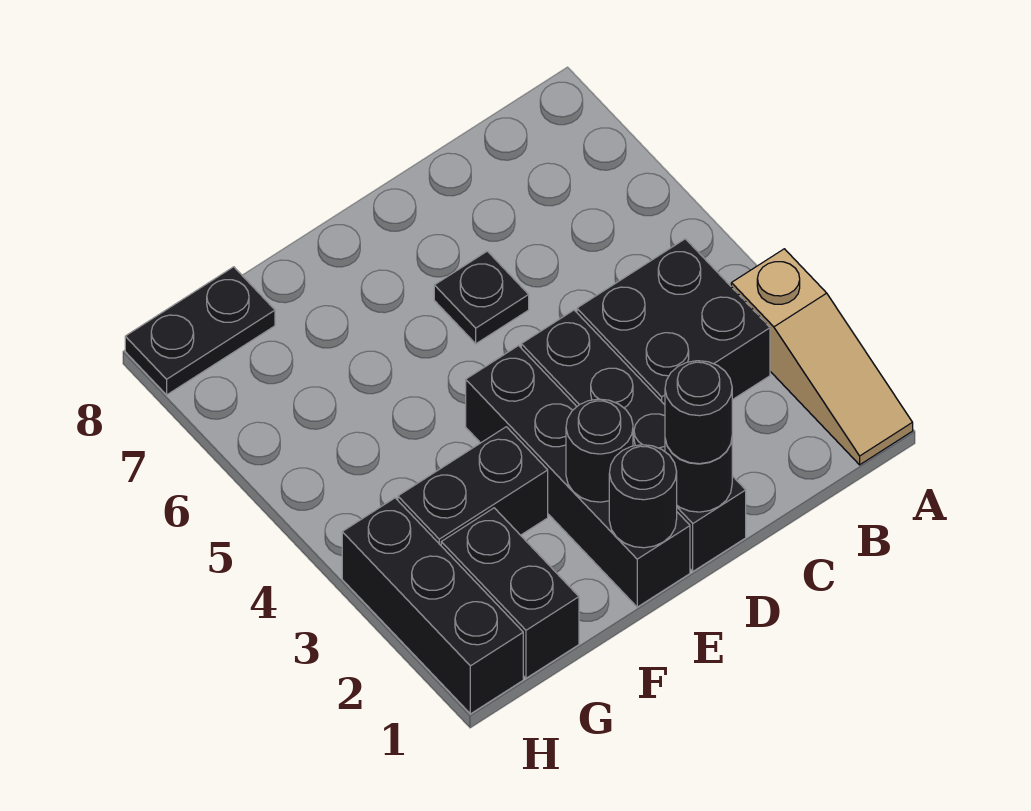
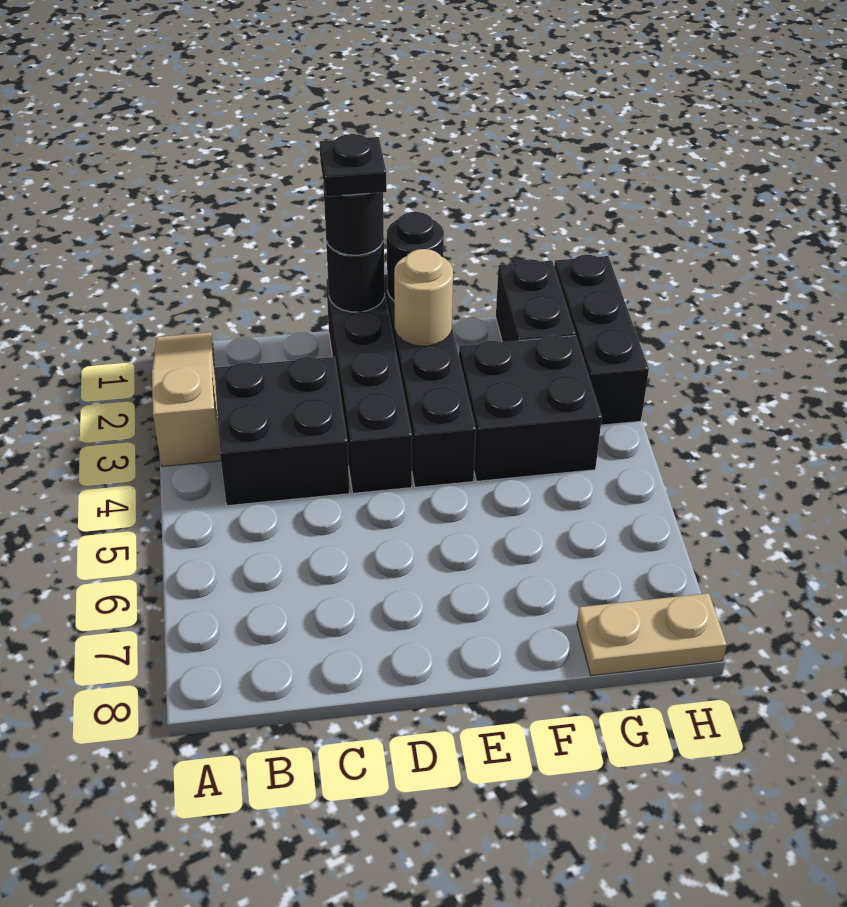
black plate D6 level 1 -> black plate D1 level 4
black round brick E2 level 2 -> tan round brick E2 level 2
black brick F3:G3 level 1 -> black brick F3:G4 level 1
black plate G8:H8 level 1 -> tan plate G8:H8 level 1

